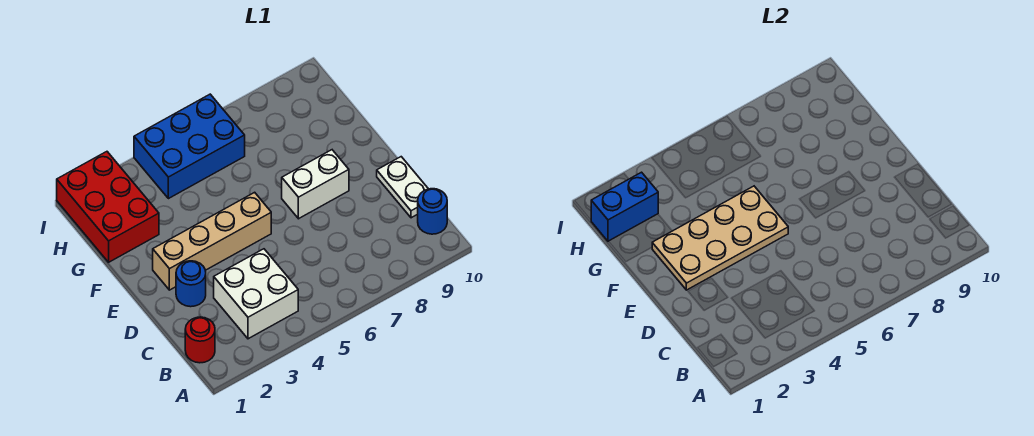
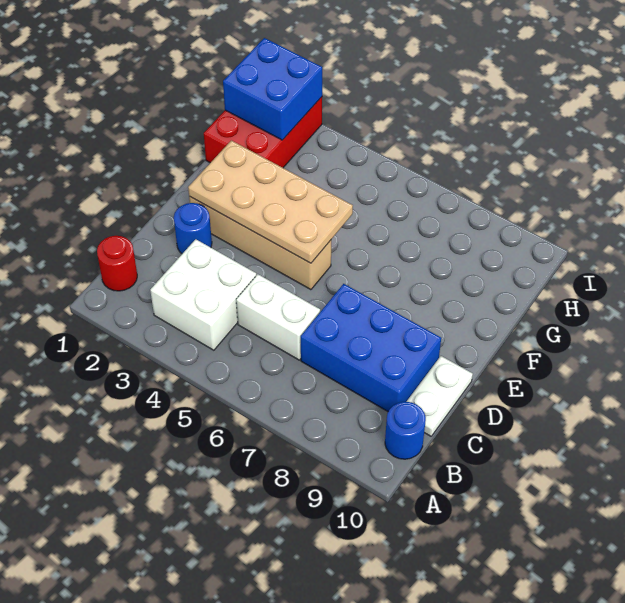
white brick E7:E8 level 1 -> white brick C5:C6 level 1
blue brick H1:H2 level 2 -> blue brick H1:I2 level 2
blue brick H4:I6 level 1 -> blue brick C7:D9 level 1

